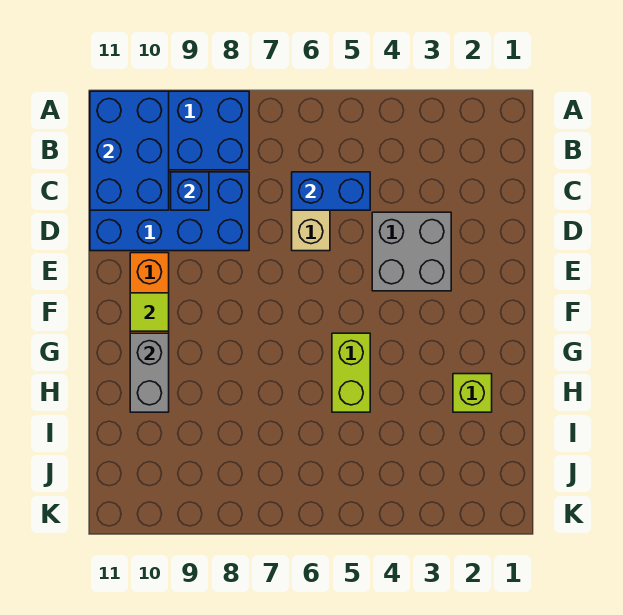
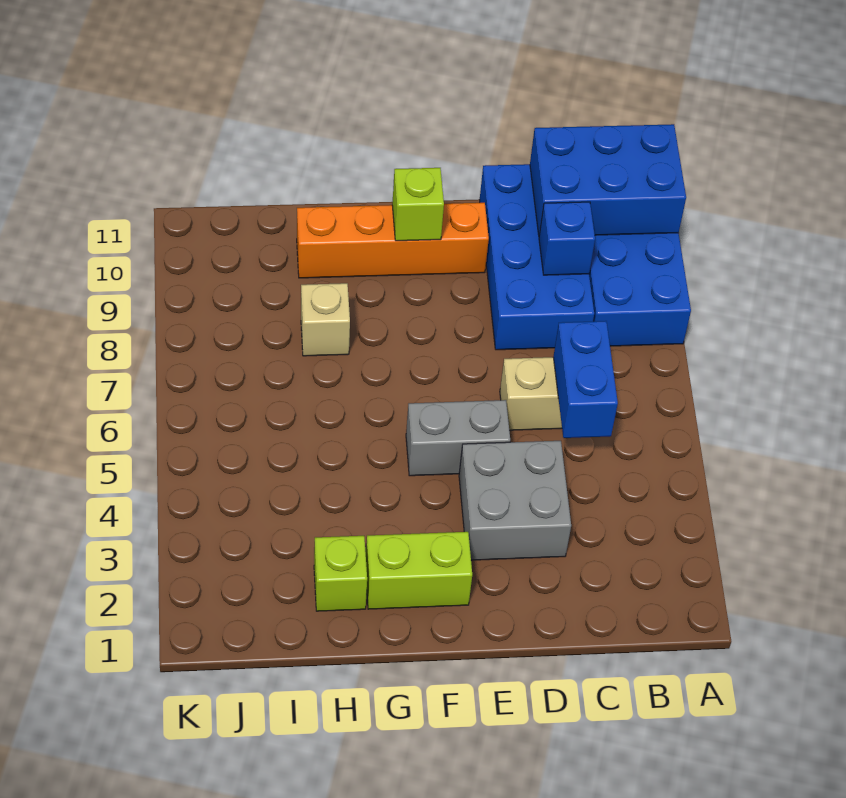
lime tile F10 level 2 -> lime brick F10 level 2
lime brick G5:H5 level 1 -> lime brick F2:G2 level 1
grey brick G10:H10 level 2 -> grey brick E5:F5 level 1
none -> tan brick H8 level 1

